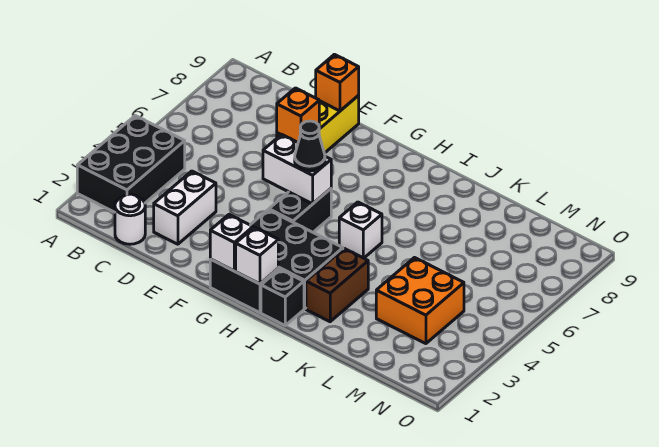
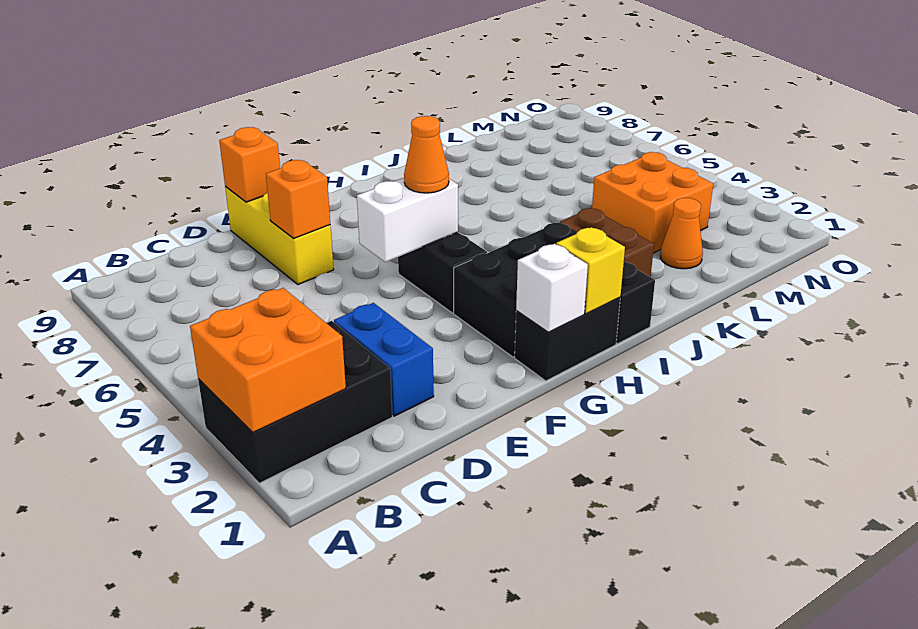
black brick A2:B4 level 1 -> black brick A2:C3 level 1
none -> orange brick A2:B3 level 2
white round brick C1 level 1 -> none
white brick D2:D3 level 1 -> blue brick D2:D3 level 1
black cone G5 level 3 -> orange cone G5 level 3
white brick H1 level 2 -> yellow brick H1 level 2
white brick I5 level 1 -> none
none -> orange cone L2 level 1

